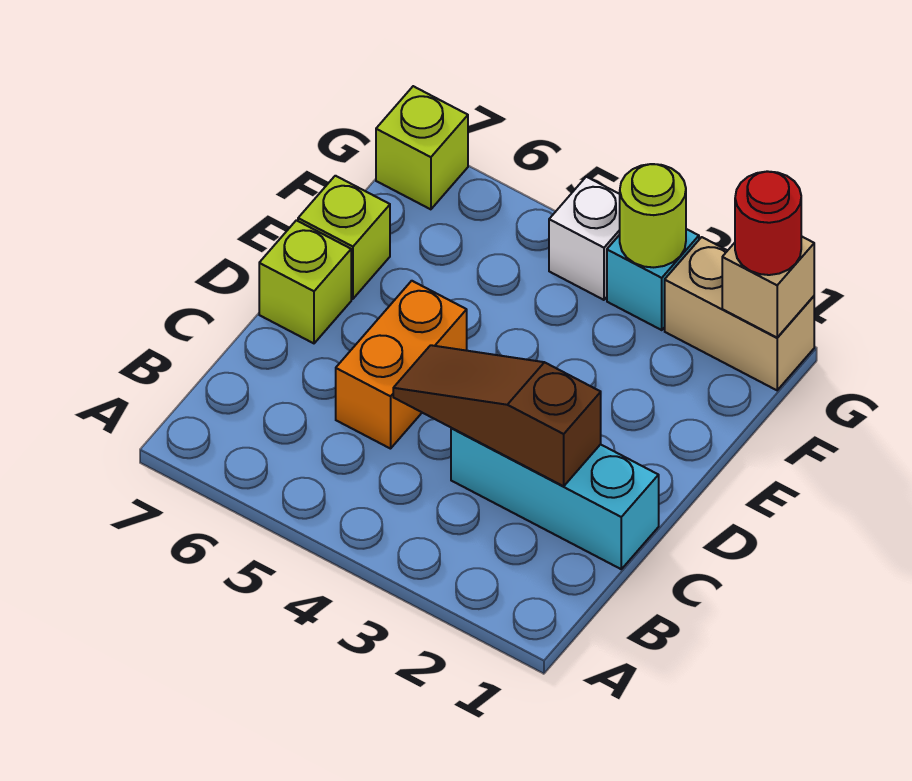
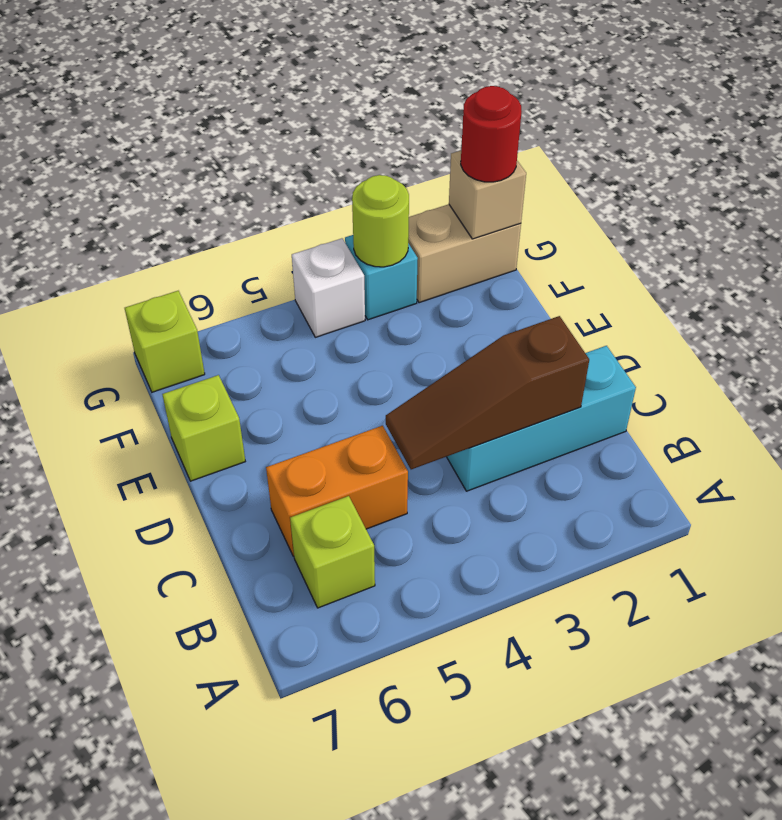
orange brick C5:D5 level 1 -> orange brick C5:C6 level 1
lime brick D7 level 1 -> lime brick B6 level 1

